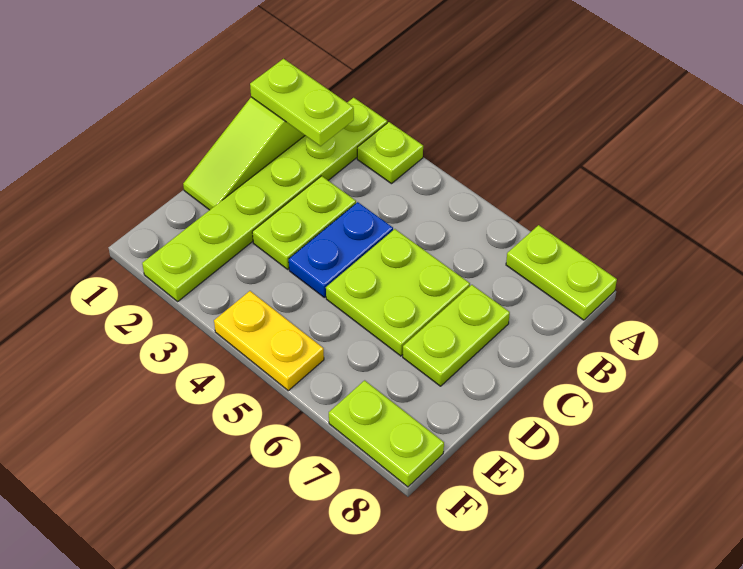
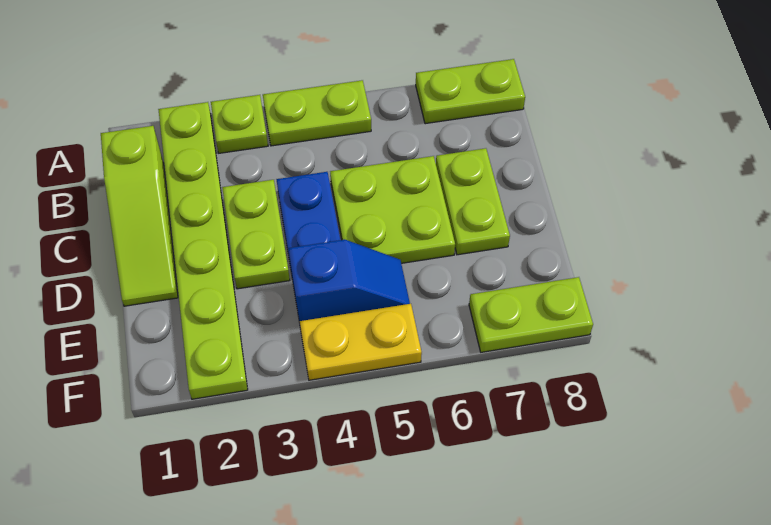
lime plate B1:B2 level 2 -> lime plate A4:A5 level 1
none -> blue slope E4:E5 level 1 top 4

